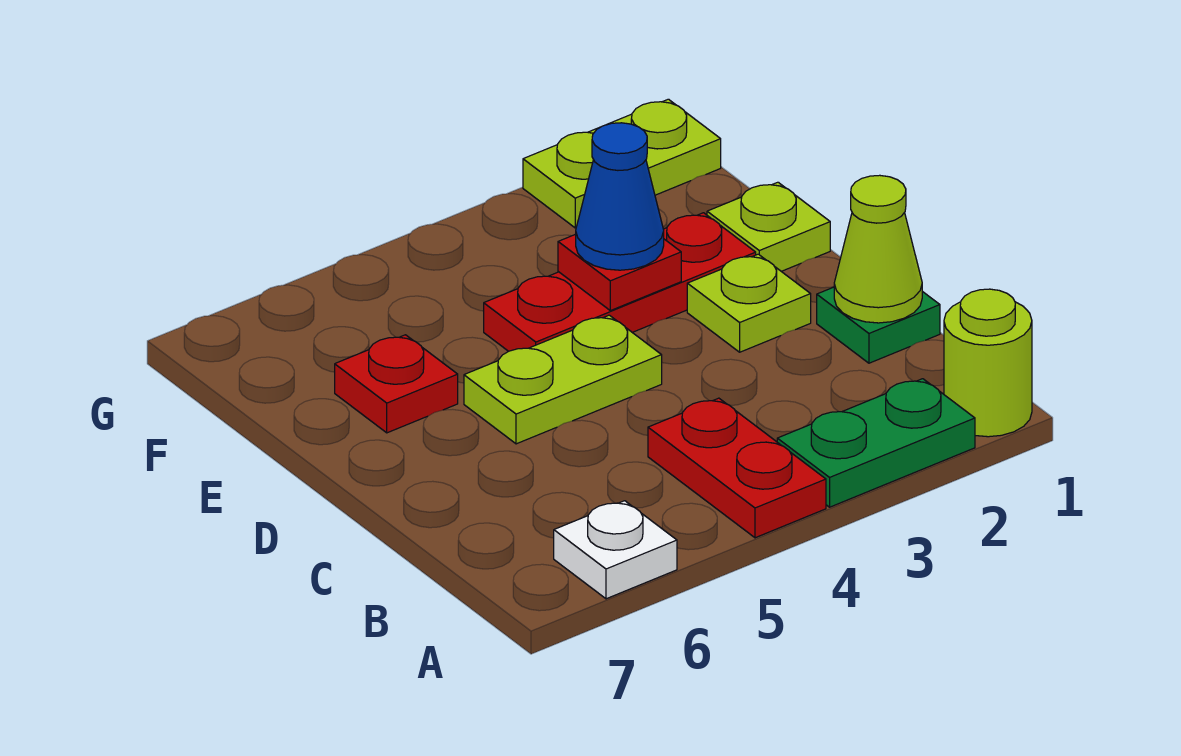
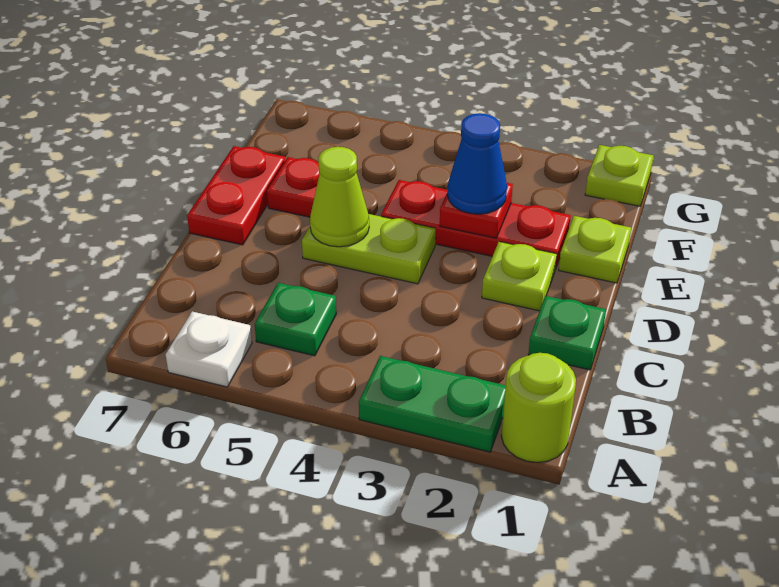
red plate A4:B4 level 1 -> red plate D7:E7 level 1
none -> green plate B5 level 1
lime cone C1 level 2 -> lime cone D5 level 2
lime plate G1:G2 level 1 -> lime plate G1 level 1

